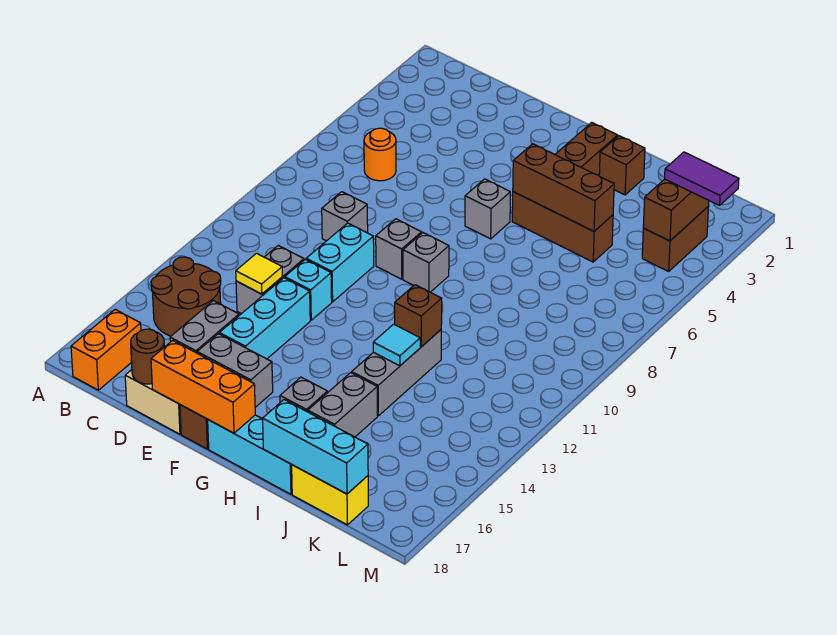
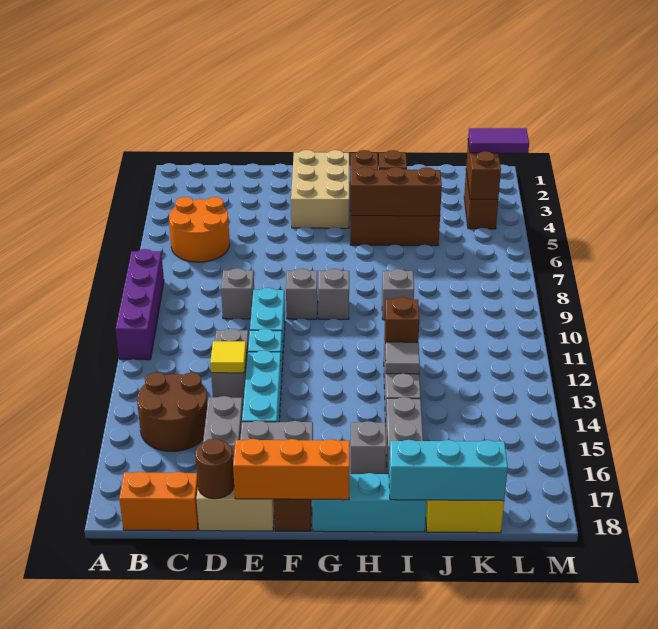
none -> purple brick A8:A11 level 1
orange brick B17:B18 level 1 -> orange brick B18:C18 level 1
orange round brick C6 level 1 -> orange round brick B5:C6 level 1
none -> tan brick F2:G4 level 1
grey brick G6 level 1 -> grey brick I9 level 1
cyan tile I13 level 2 -> grey tile I13 level 2

